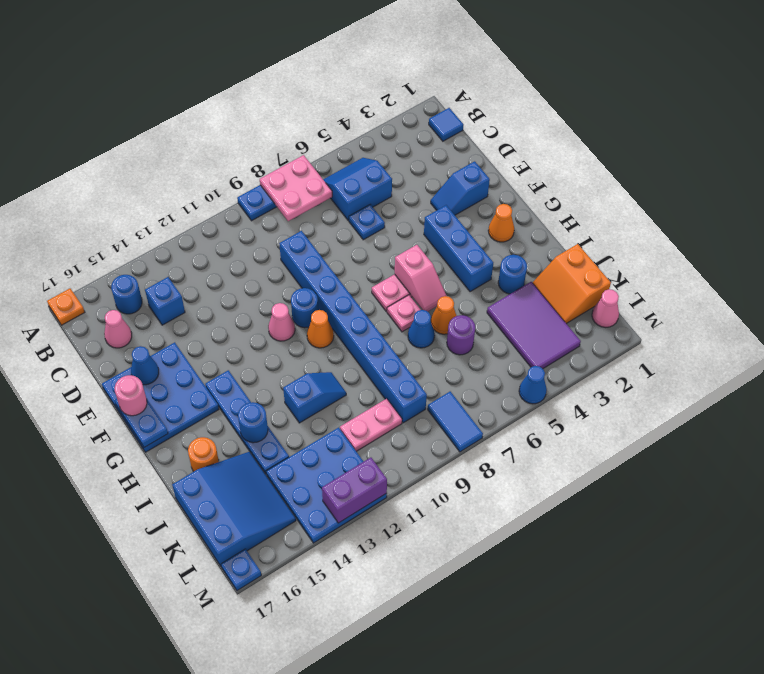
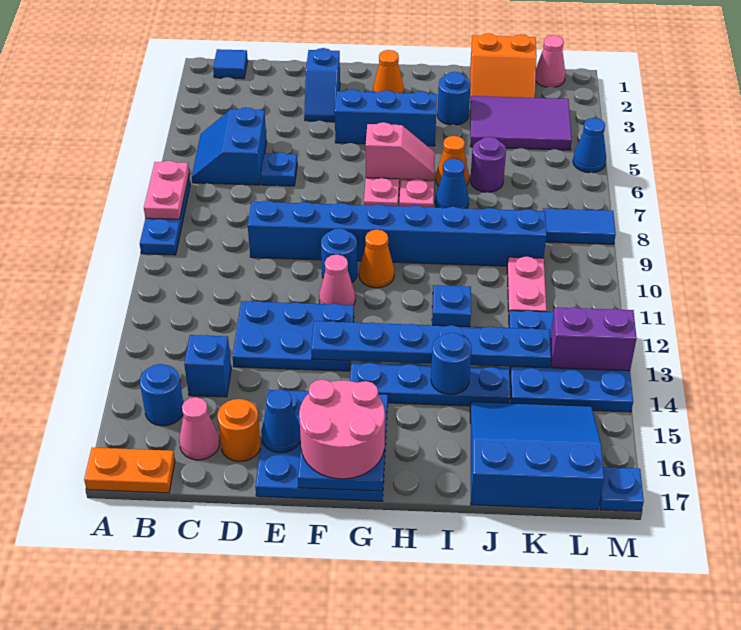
pink plate A7:B8 level 2 -> pink plate A7:A8 level 2
orange plate A17 level 1 -> orange plate A17:B17 level 1
none -> blue plate D12:F13 level 1
none -> blue plate F13:K13 level 2
pink round brick F17 level 3 -> pink round brick F16:G17 level 3
orange round brick I16 level 1 -> orange round brick D16 level 1
purple brick M12:M13 level 2 -> purple brick L13:M13 level 2

